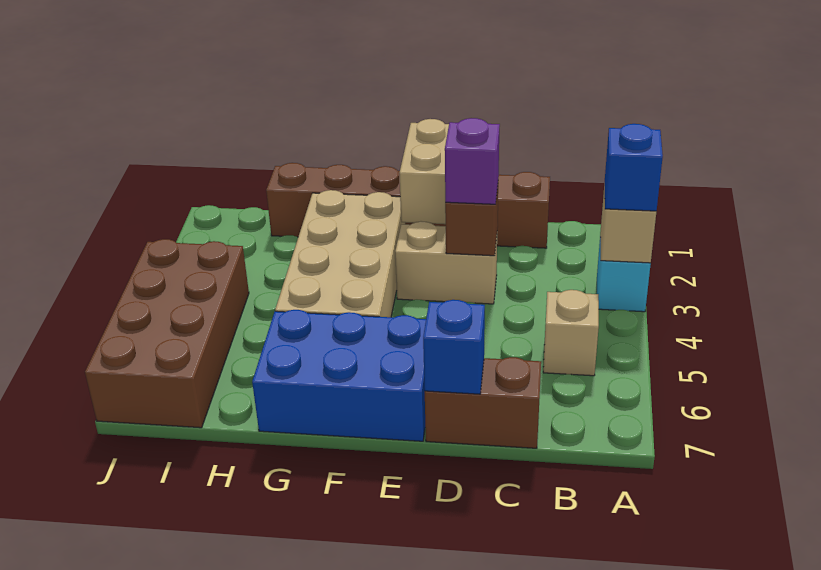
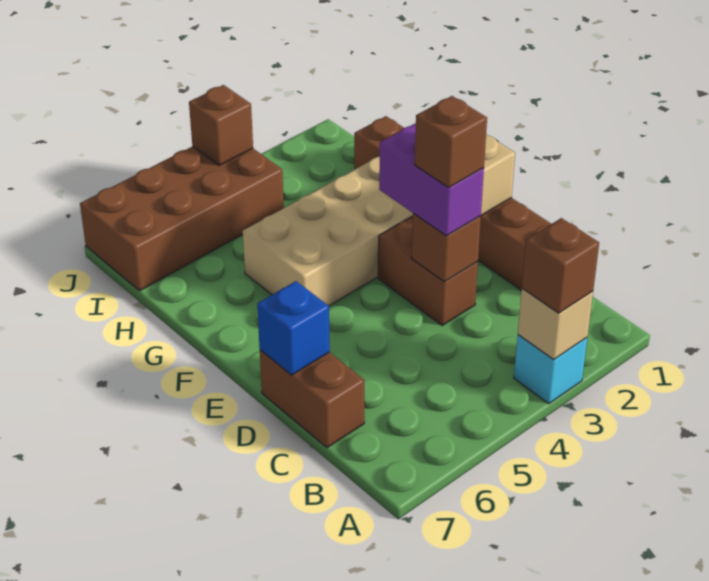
blue brick A3 level 3 -> brown brick A3 level 3
tan brick B5 level 1 -> none
tan brick D3:E3 level 1 -> brown brick D3:E3 level 1
purple brick D3 level 3 -> purple brick D3:E3 level 3
none -> brown brick D3 level 4
blue brick E6:G7 level 1 -> none
none -> brown brick J4 level 2

